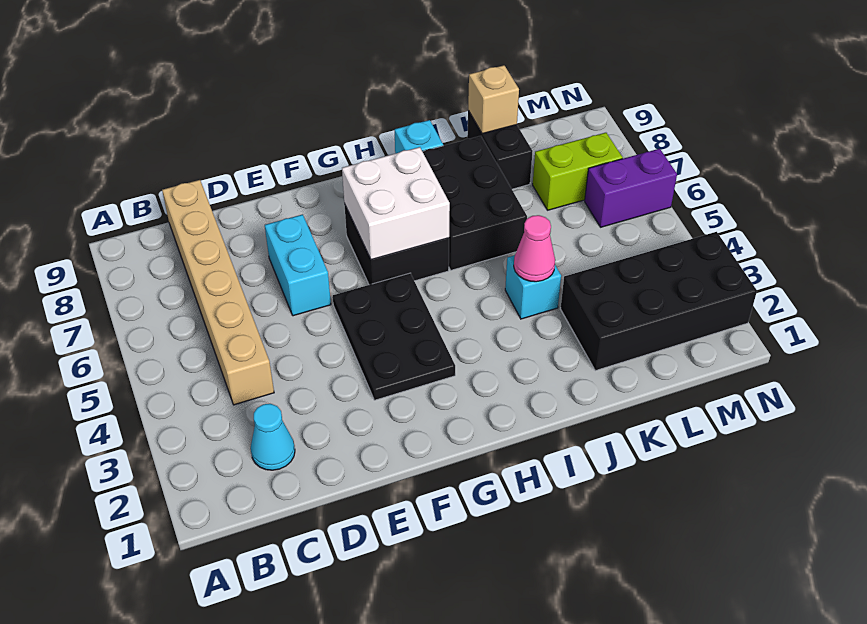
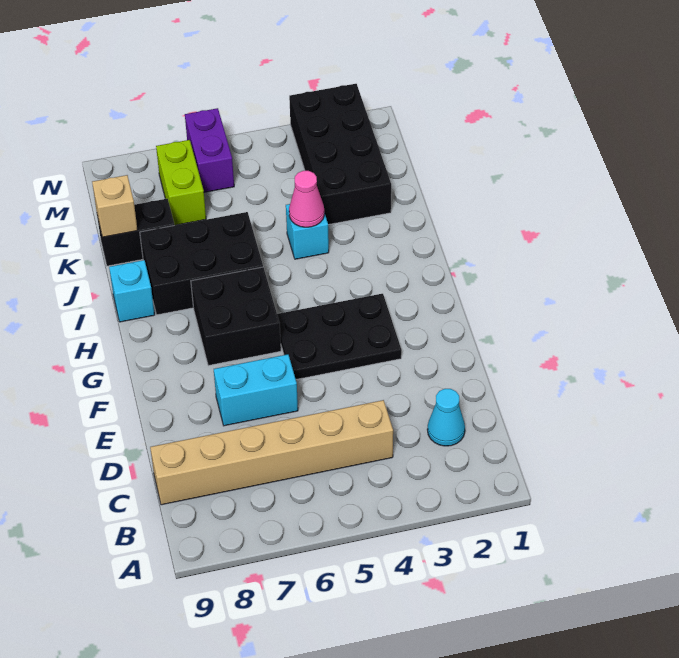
white brick G6:H7 level 2 -> none

